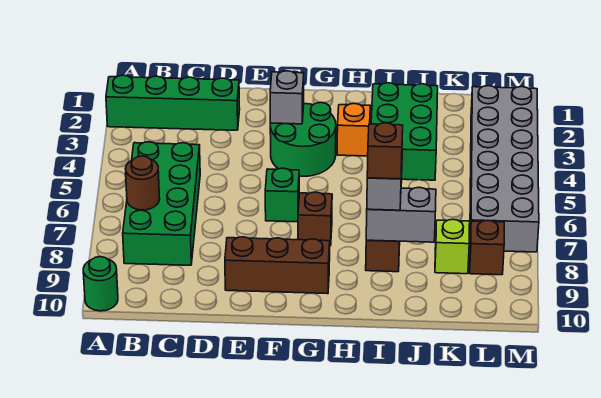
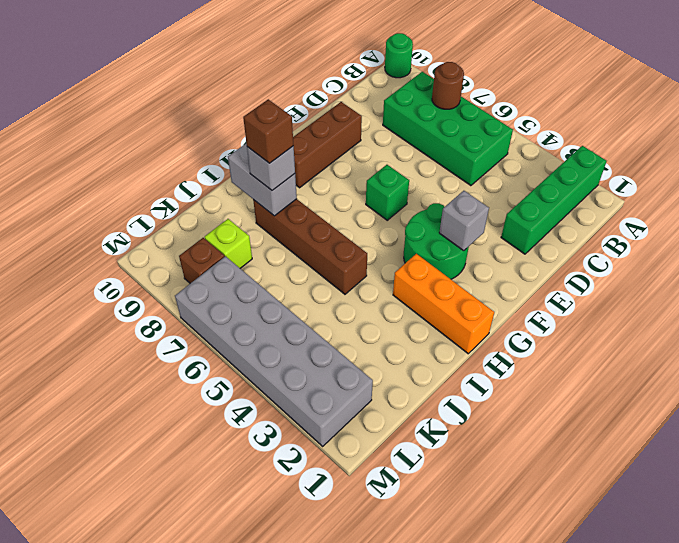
brown brick G7 level 1 -> none
orange brick H3 level 1 -> orange brick H1:H3 level 1
green brick I2:J4 level 1 -> none
grey brick I8:J8 level 2 -> grey brick I8:I9 level 2

